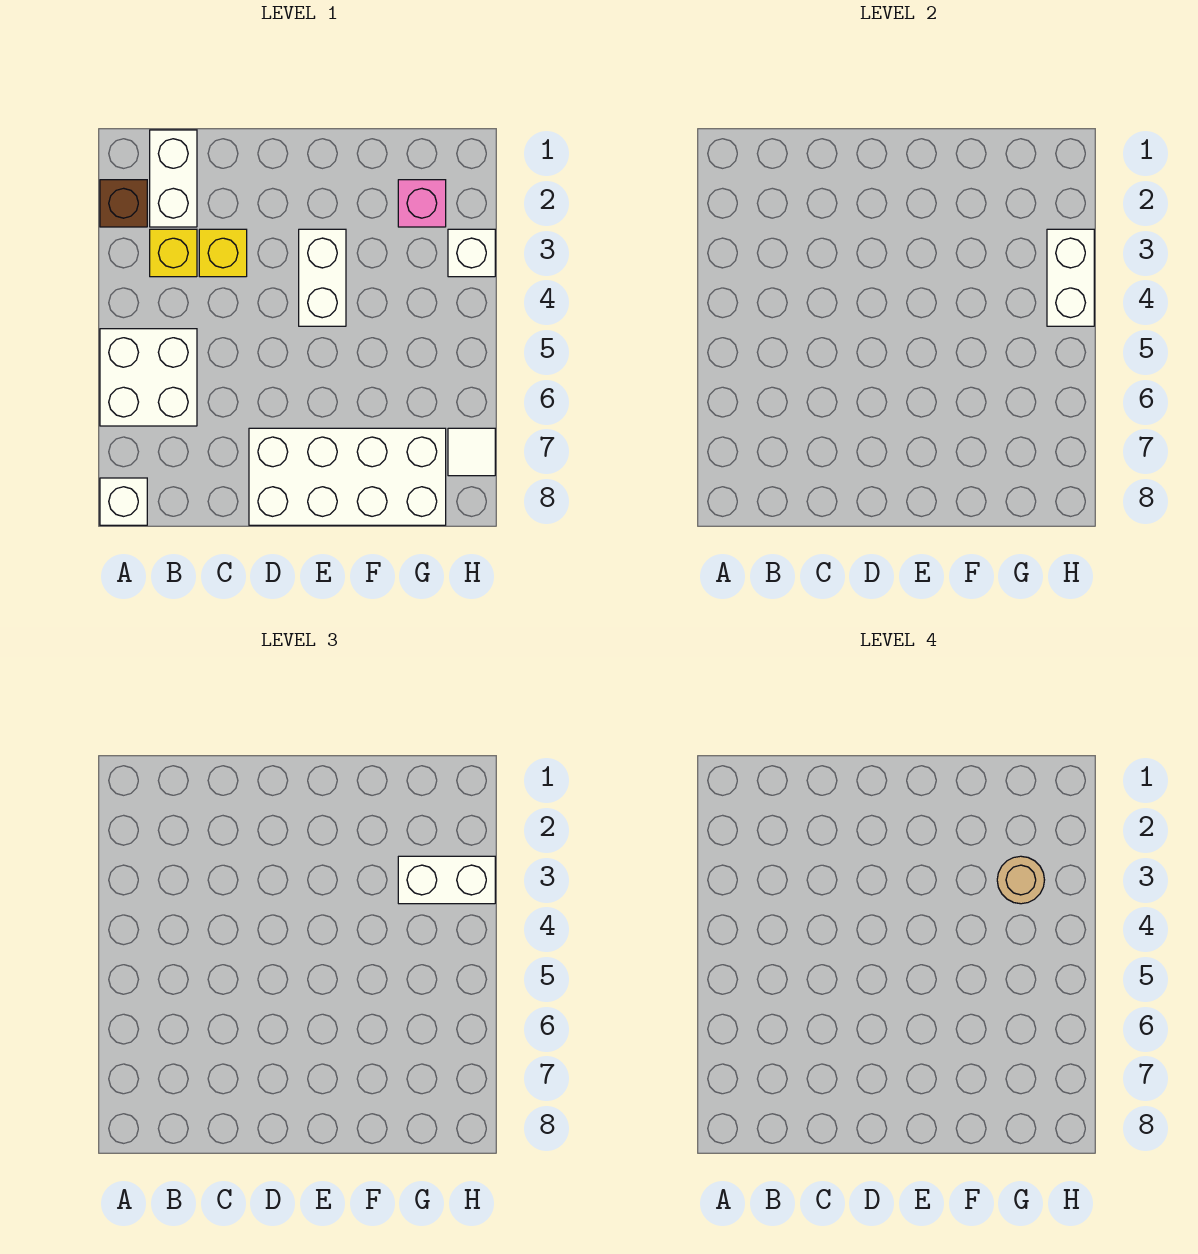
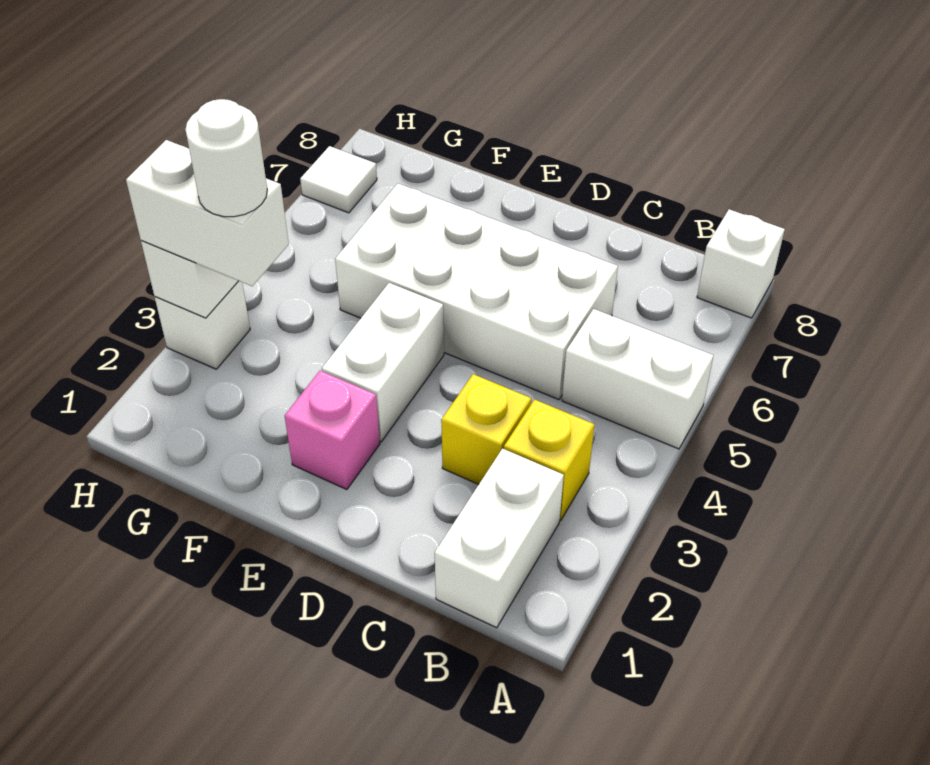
brown brick A2 level 1 -> none
white brick A5:B6 level 1 -> white brick A5:B5 level 1
white brick D7:G8 level 1 -> white brick C5:F6 level 1
pink brick G2 level 1 -> pink brick E2 level 1
tan round brick G3 level 4 -> white round brick G3 level 4

